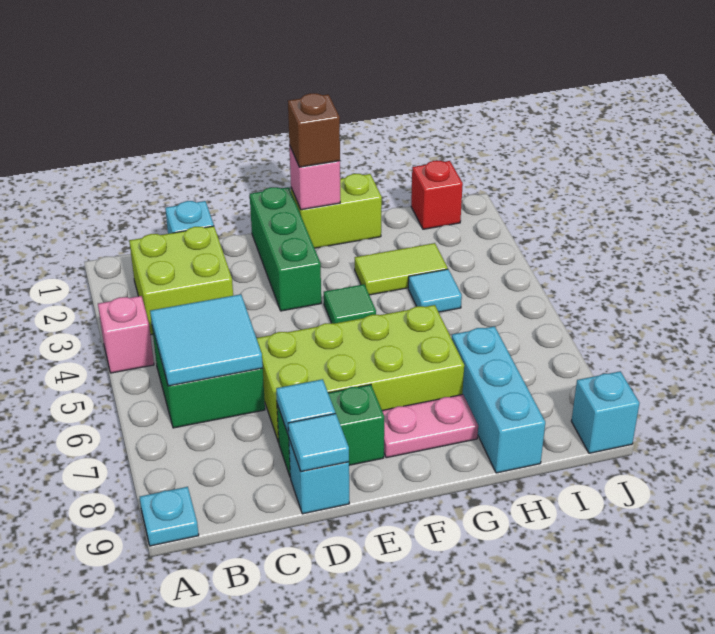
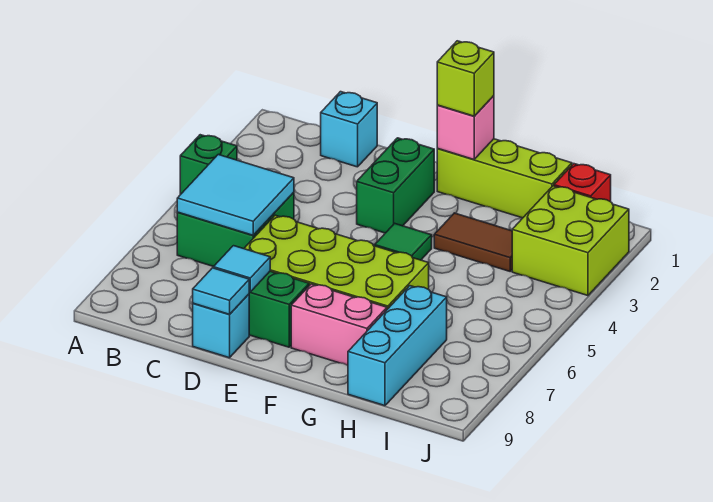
pink brick A4 level 1 -> green brick A4 level 1
cyan plate A9 level 1 -> none
lime brick B2:C3 level 1 -> lime brick I2:J3 level 1
green brick E1:E3 level 1 -> green brick E2:E3 level 1
lime brick F1:G1 level 1 -> lime brick F1:H1 level 1
brown brick F1 level 3 -> lime brick F1 level 3
pink plate F8:G8 level 1 -> pink brick F8:G8 level 1
lime tile G3:H3 level 1 -> brown tile G3:H3 level 1
cyan tile H4 level 1 -> none
cyan brick J9 level 1 -> none

